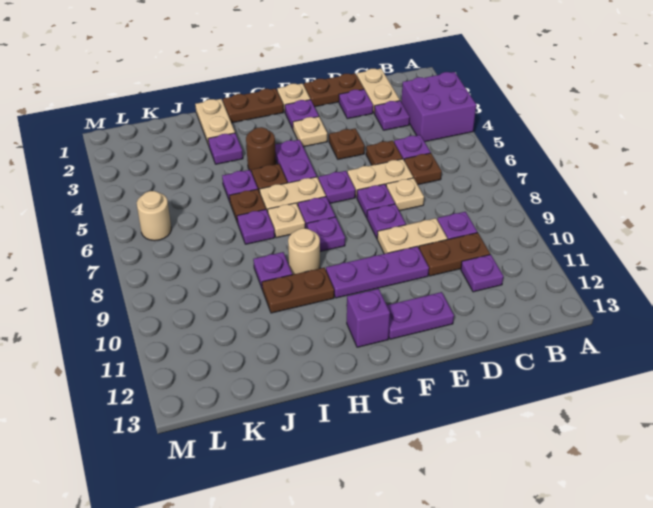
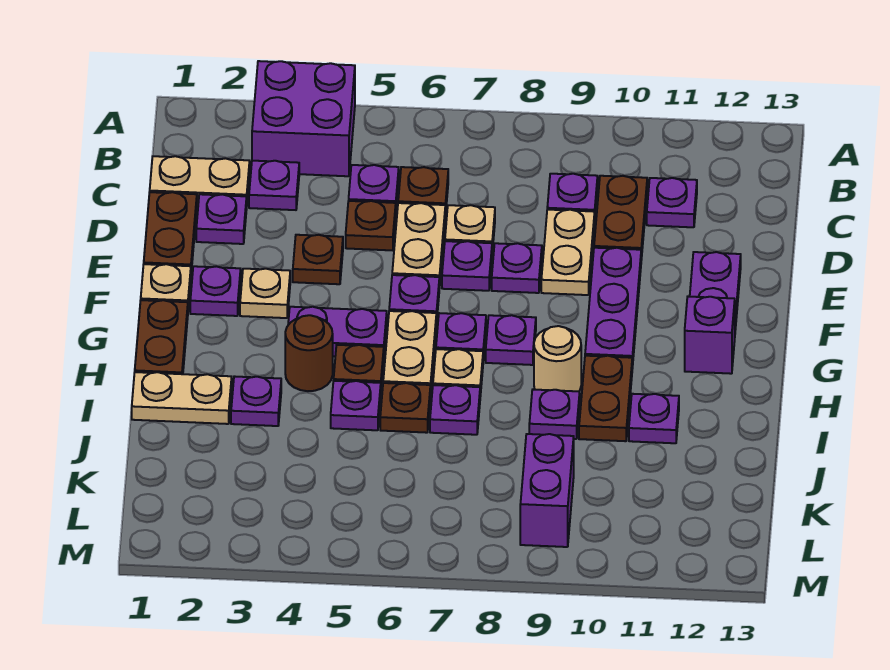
none -> purple plate I11 level 1
none -> purple brick K9:L9 level 1
tan round brick L6 level 1 -> none

